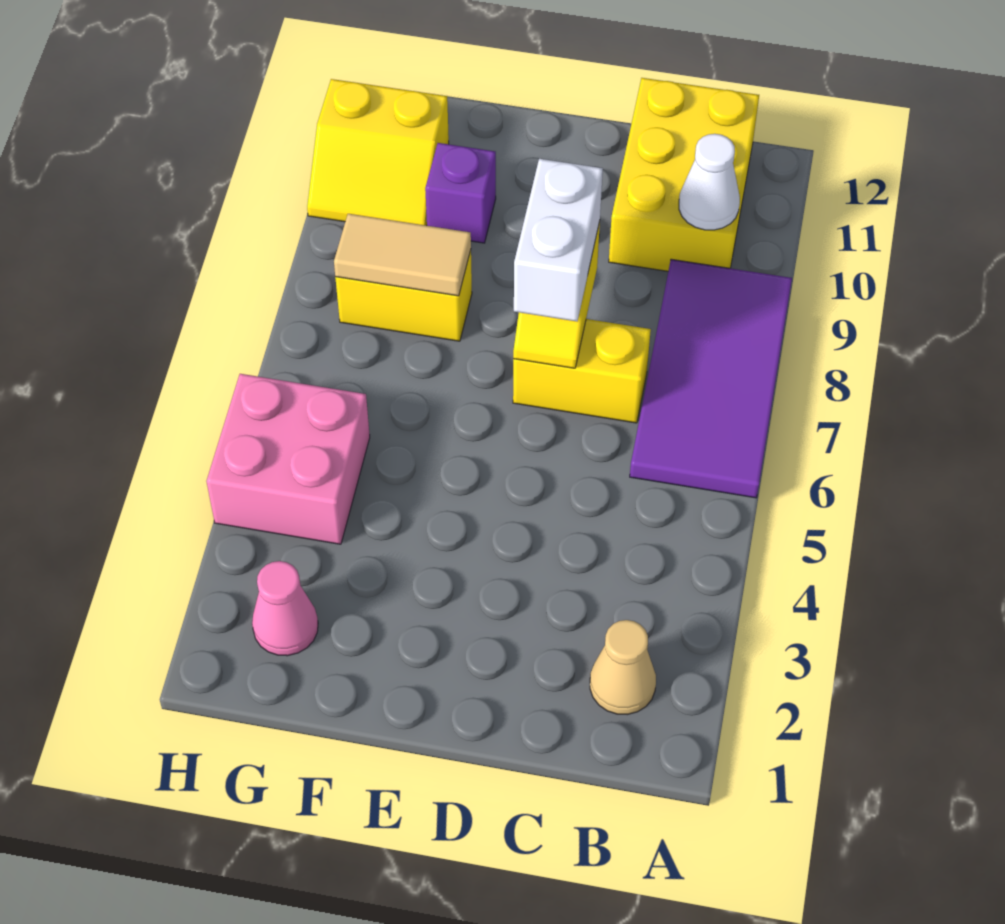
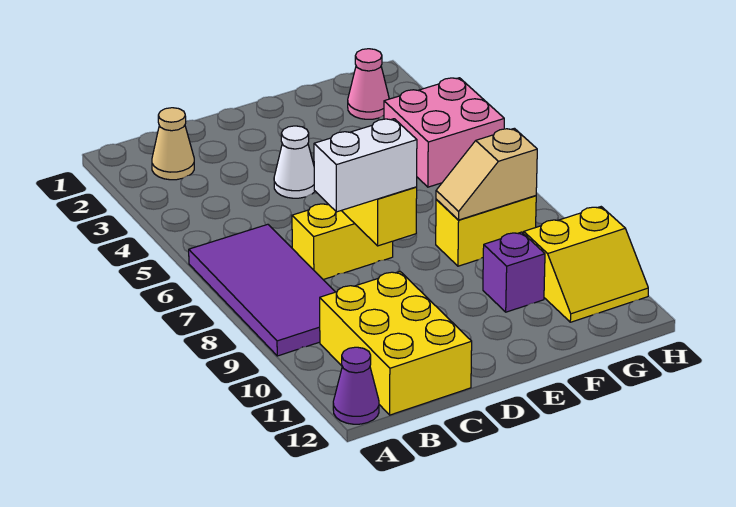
none -> purple cone A12 level 1
white cone B10 level 2 -> white cone D4 level 1
white brick D7:D8 level 3 -> white brick C8:D8 level 3
tan tile F8:G8 level 2 -> tan slope F8:G8 level 2 top G
yellow slope G10:H11 level 1 top 11 -> yellow slope G10:H11 level 1 top 10

